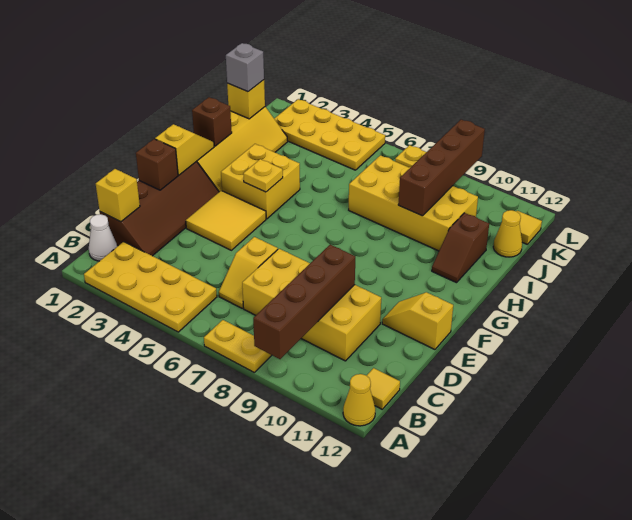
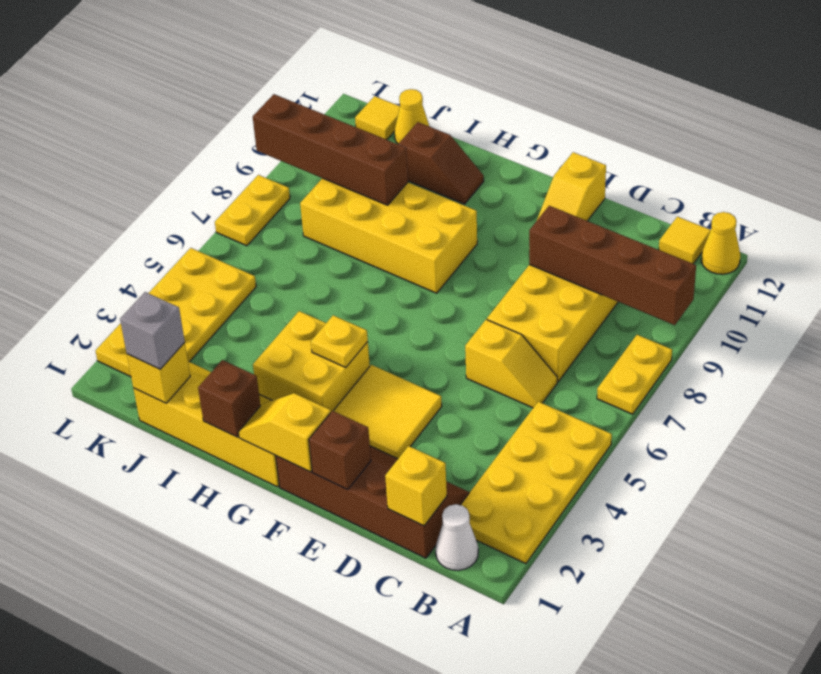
yellow brick I7:J10 level 1 -> yellow brick G8:J9 level 1

